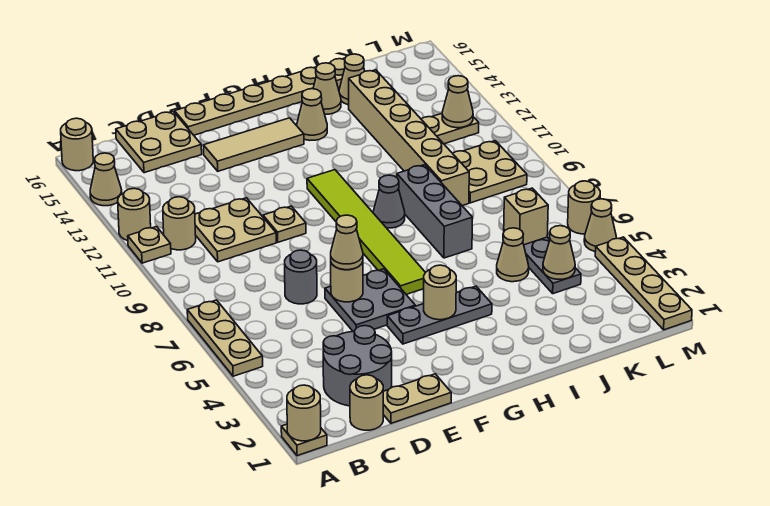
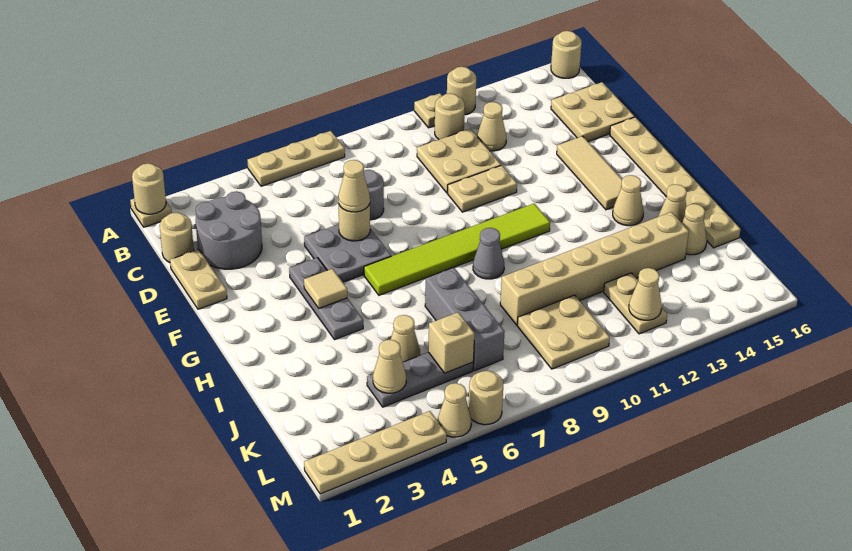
tan cone A14 level 1 -> tan cone C12 level 1
tan plate E10 level 1 -> tan plate E10:E11 level 1
tan round brick G4 level 2 -> tan tile G4 level 2
grey brick I7:I9 level 1 -> grey brick I7:K7 level 1

